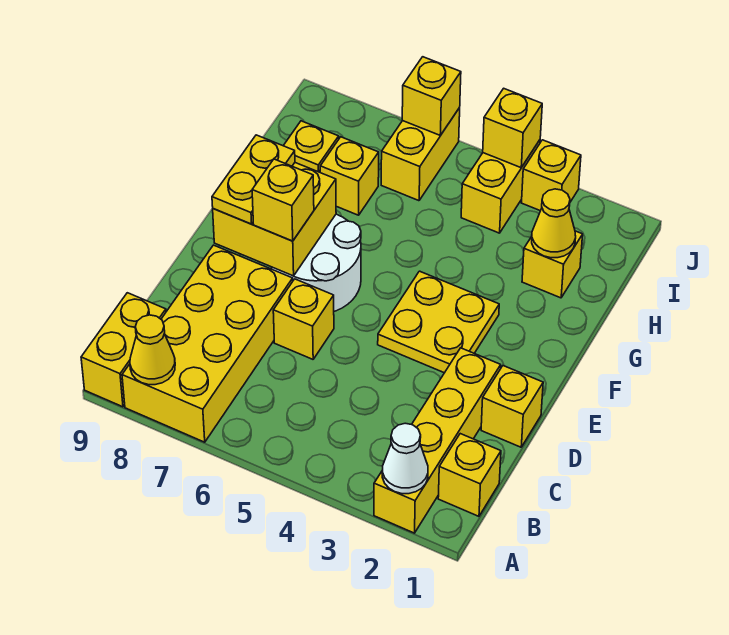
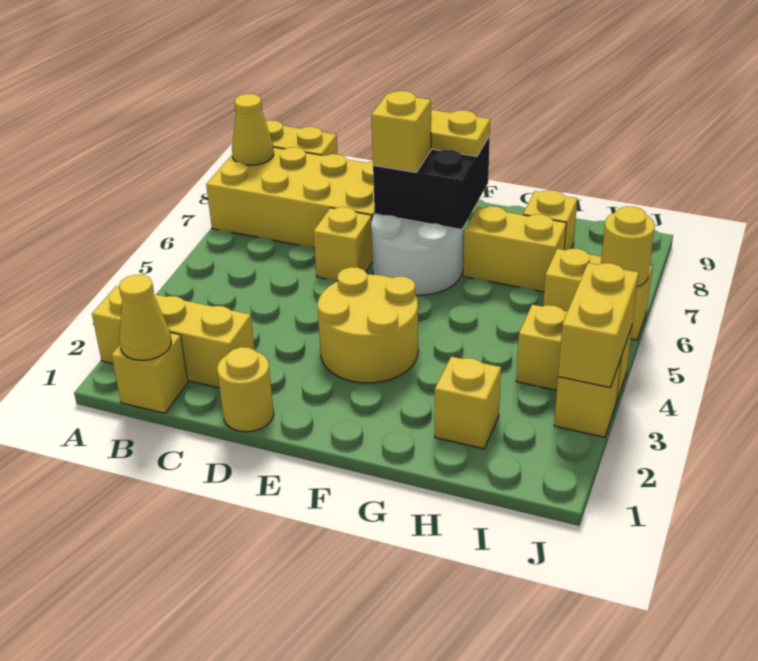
yellow brick A2:D2 level 1 -> yellow brick A2:C2 level 1
white cone A2 level 2 -> none
yellow brick D1 level 1 -> yellow round brick D1 level 1
yellow plate E3:F4 level 1 -> yellow round brick E3:F4 level 1
yellow brick E7:F8 level 2 -> black brick E7:F8 level 2
yellow cone H2 level 2 -> yellow cone B1 level 2
yellow brick H7 level 1 -> yellow brick G7:H7 level 1
yellow brick J4 level 2 -> yellow brick J3:J4 level 2
yellow brick J6 level 2 -> yellow round brick J6 level 2

